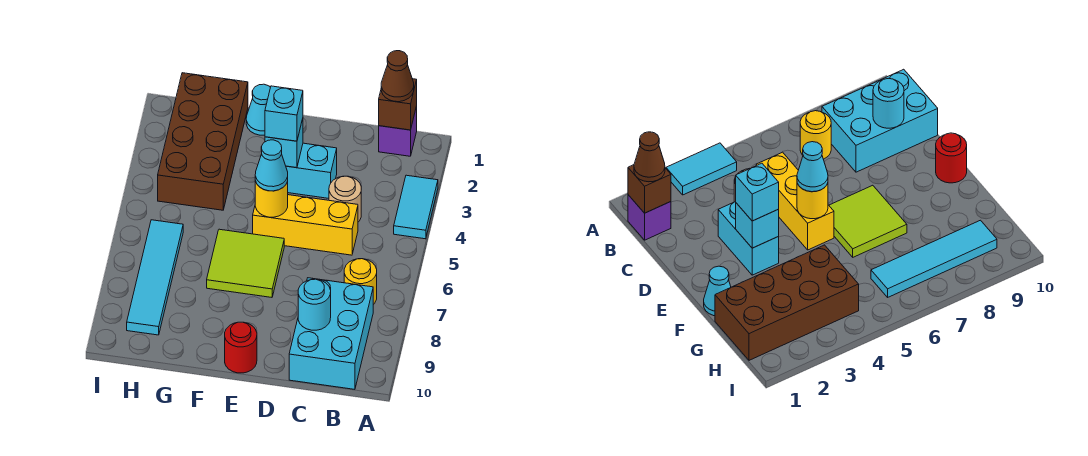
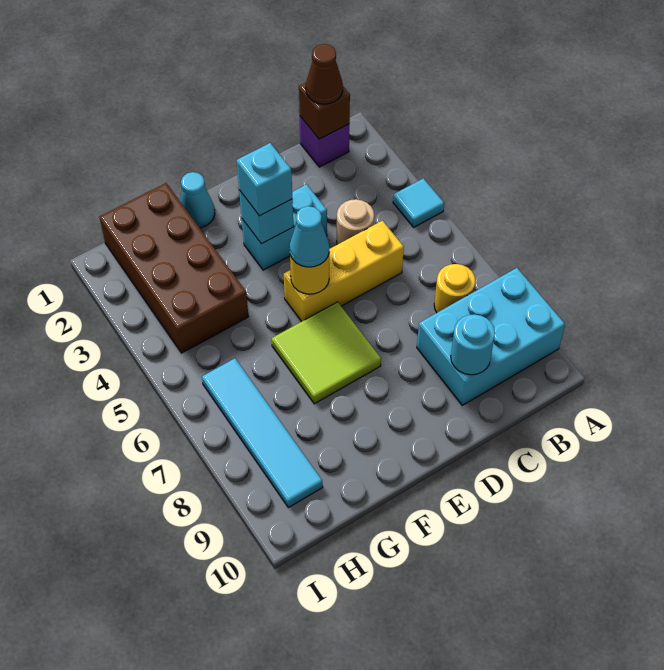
cyan tile A3:A4 level 1 -> cyan tile A4 level 1
cyan brick B8:C10 level 1 -> cyan brick A8:C9 level 1
red round brick E10 level 1 -> none

